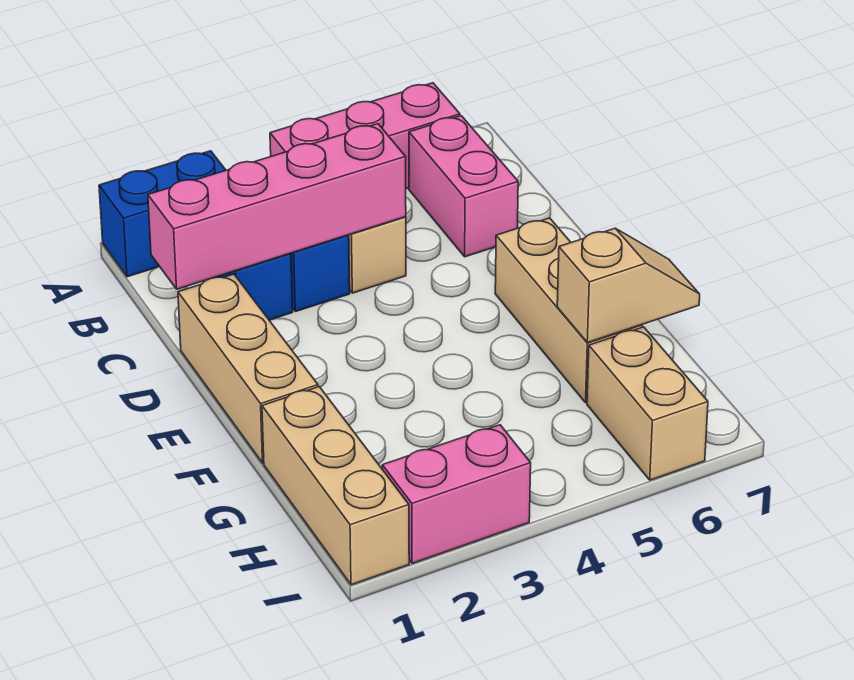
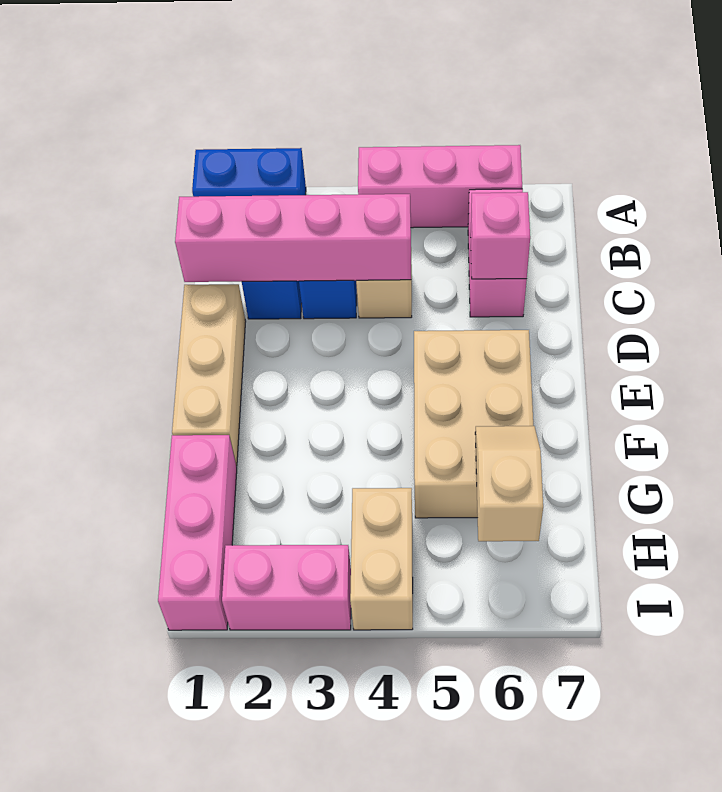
none -> pink brick C6 level 2
tan brick E6:G6 level 1 -> tan brick E5:G6 level 1
tan brick G1:I1 level 1 -> pink brick G1:I1 level 1
tan slope G6:G7 level 2 top 6 -> tan slope G6:H6 level 2 top H
tan brick H6:I6 level 1 -> tan brick H4:I4 level 1

